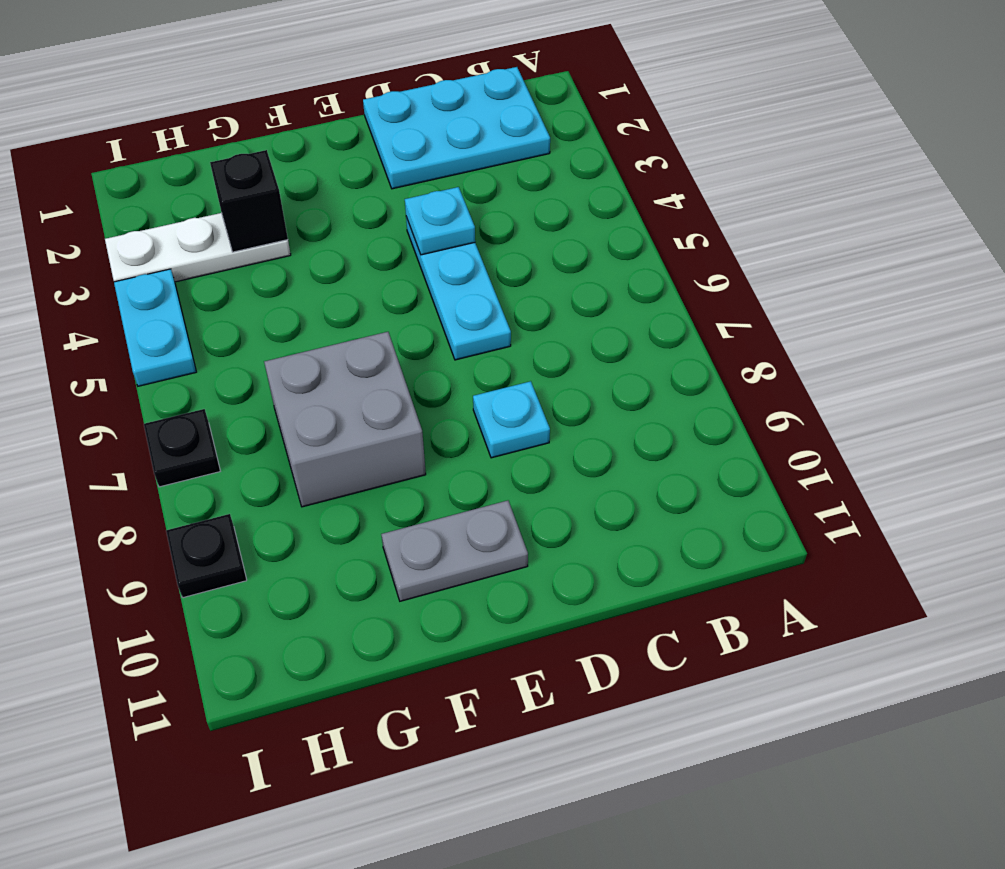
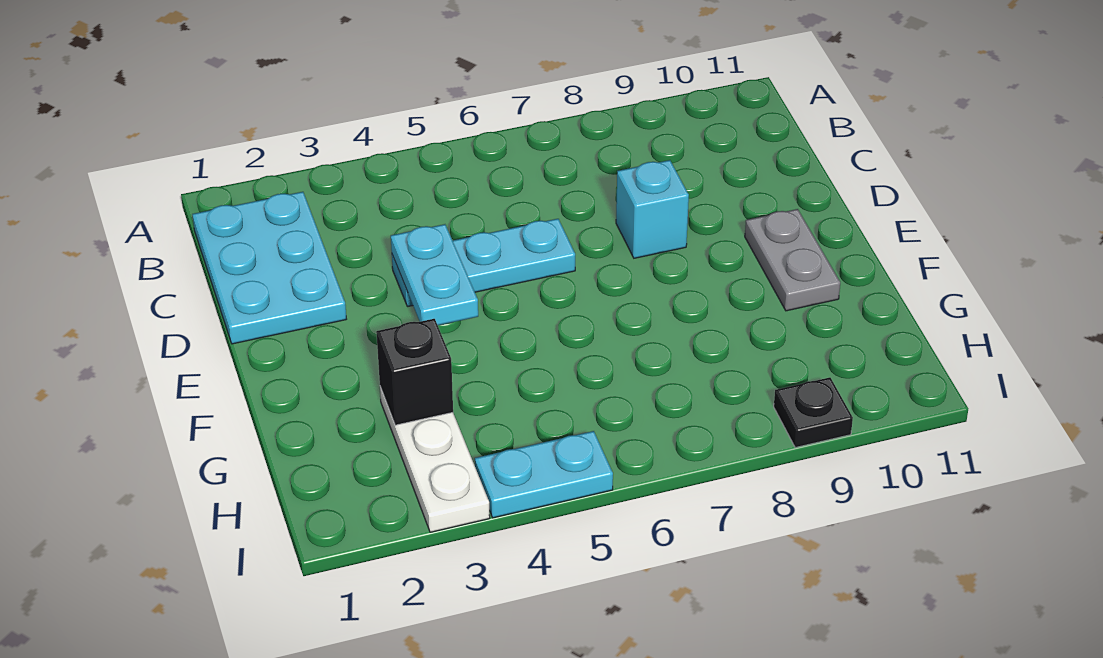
cyan plate D4 level 2 -> cyan plate D4:E4 level 2
cyan plate D8 level 1 -> cyan brick D8 level 1
grey brick F7:G8 level 1 -> none
black plate I7 level 1 -> none

